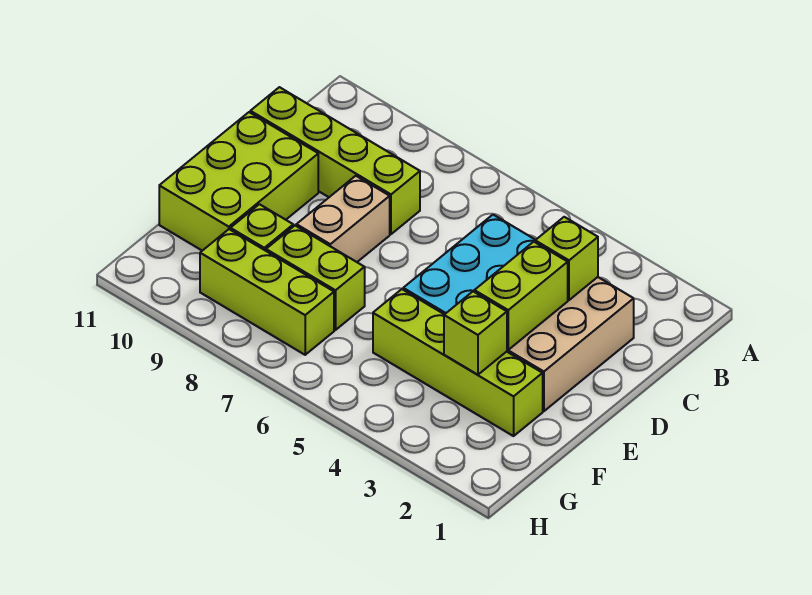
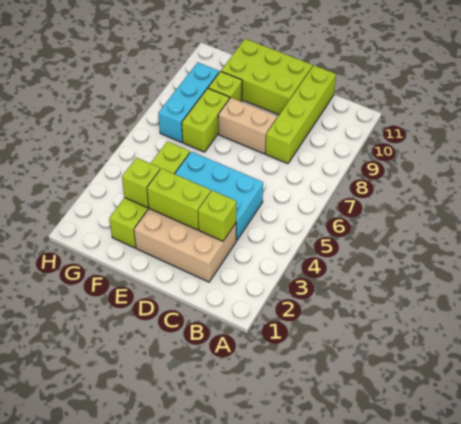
lime brick G7:G9 level 1 -> cyan brick G7:G9 level 1

